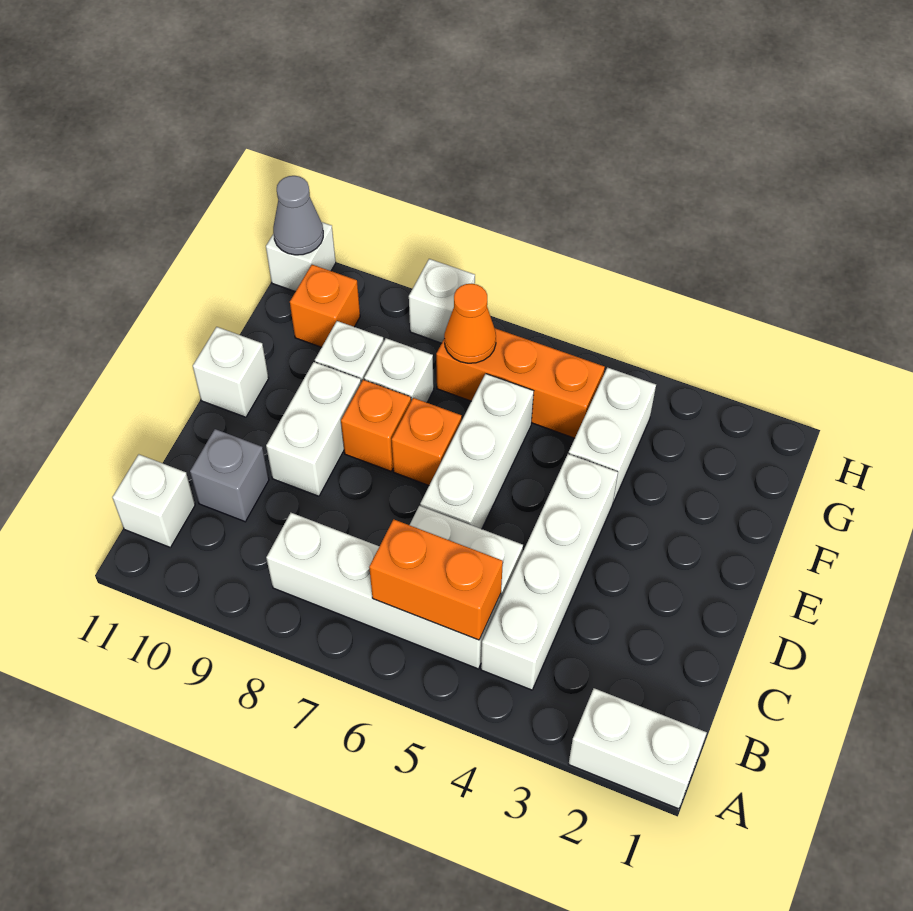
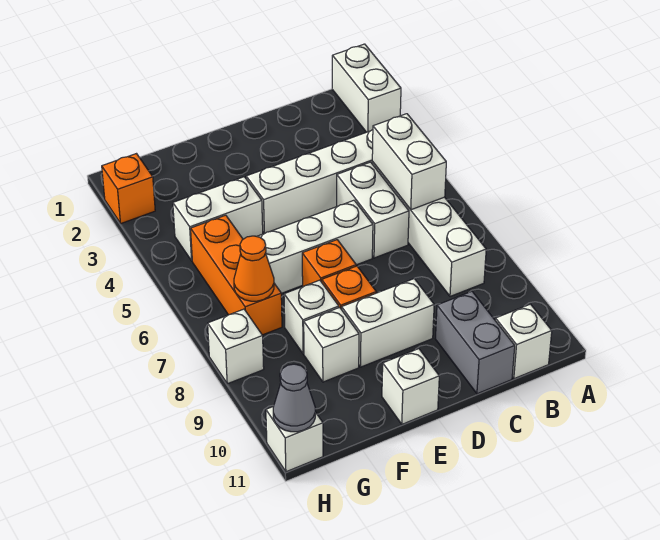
orange brick B5:B6 level 2 -> white brick B5:B6 level 2
grey brick C10 level 1 -> grey brick C10:C11 level 1
orange brick G10 level 1 -> orange brick H2 level 1

